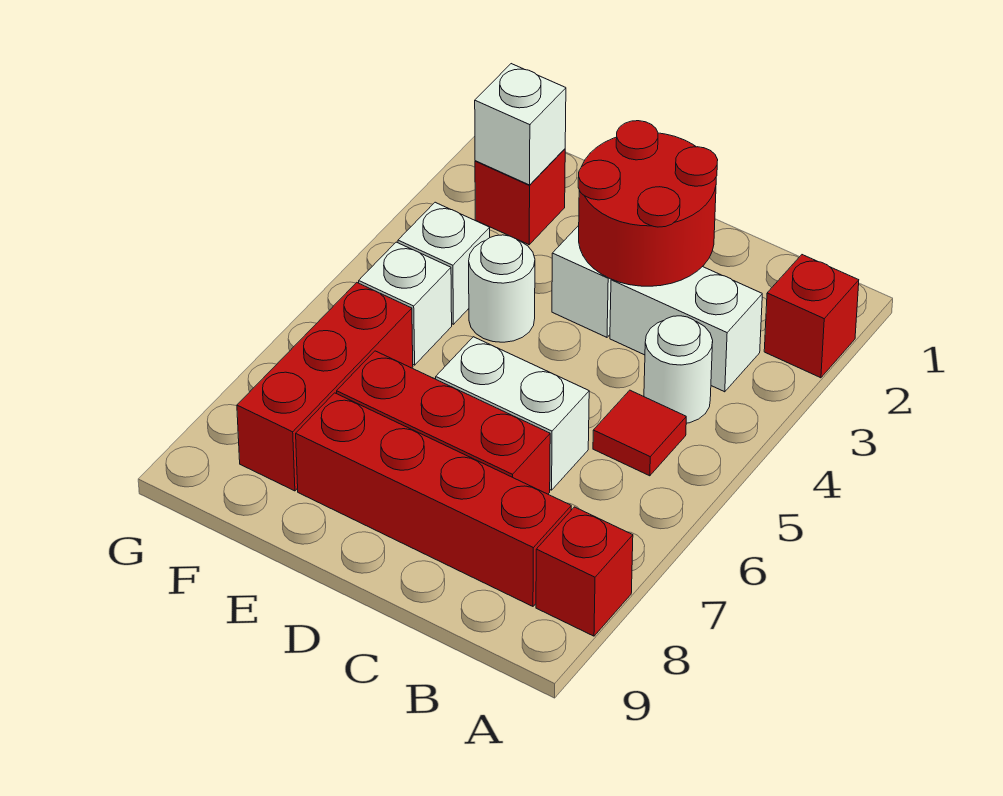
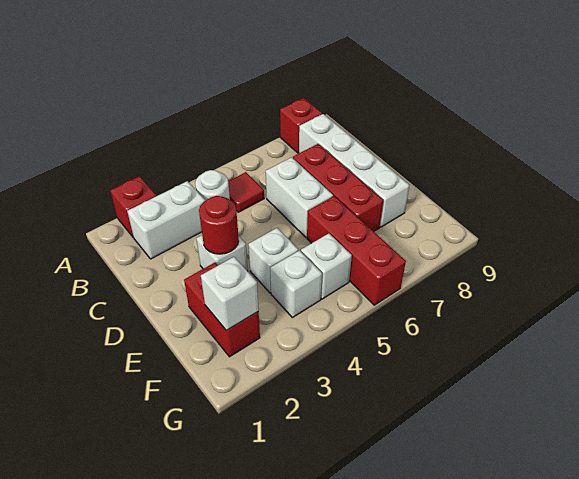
white brick B3:C3 level 1 -> white brick B2:B3 level 1
red brick B8:E8 level 1 -> white brick B8:E8 level 1
red round brick C2:D3 level 2 -> red round brick D3 level 2
white round brick E4 level 1 -> white brick E4 level 1
red brick F2 level 1 -> red brick E2:F2 level 1
red brick F6:F8 level 1 -> red brick E6:G6 level 1

